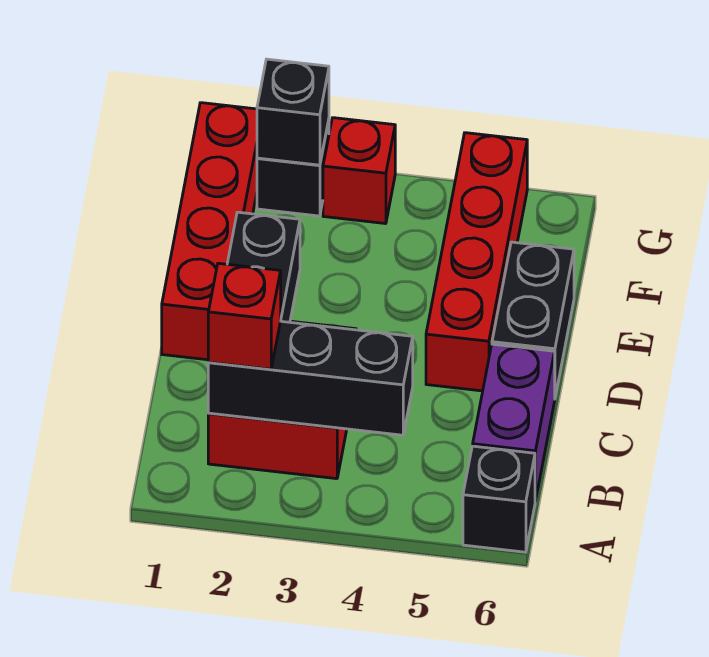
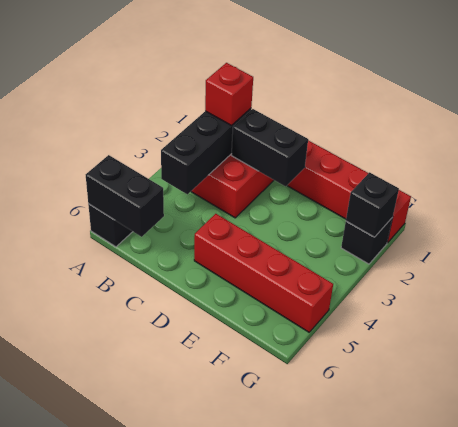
purple brick B6:C6 level 1 -> none
black brick D6:E6 level 1 -> black brick A6:B6 level 2
red brick G3 level 1 -> none

